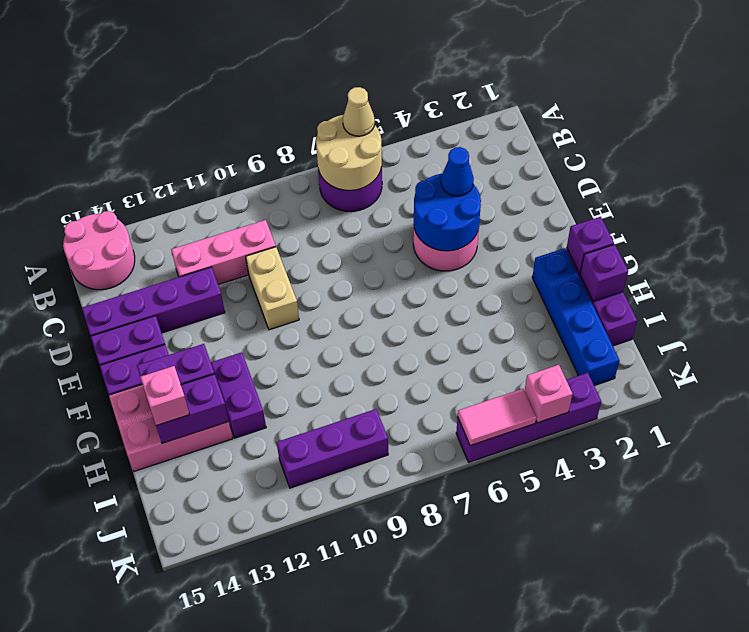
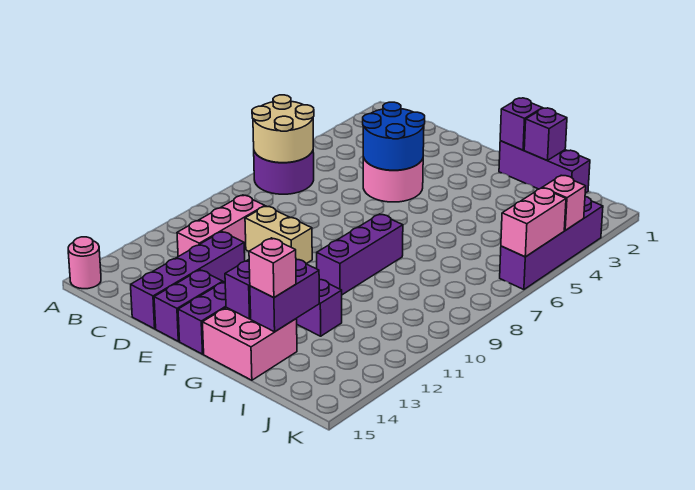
tan cone A6 level 3 -> none
pink round brick A14:B15 level 1 -> pink round brick A15 level 1
blue cone D4 level 3 -> none
blue brick G2:J2 level 1 -> none
pink brick G13:H15 level 1 -> pink brick G14:H15 level 1
purple brick J9:J11 level 1 -> purple brick G8:G10 level 1
pink tile K5:K6 level 2 -> pink brick K5:K6 level 2

